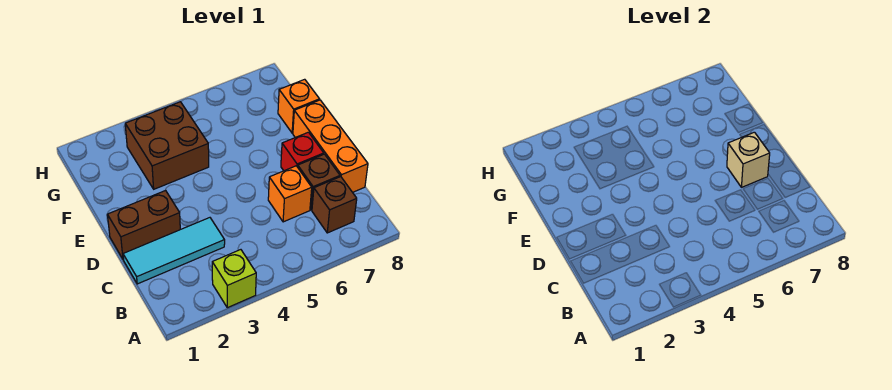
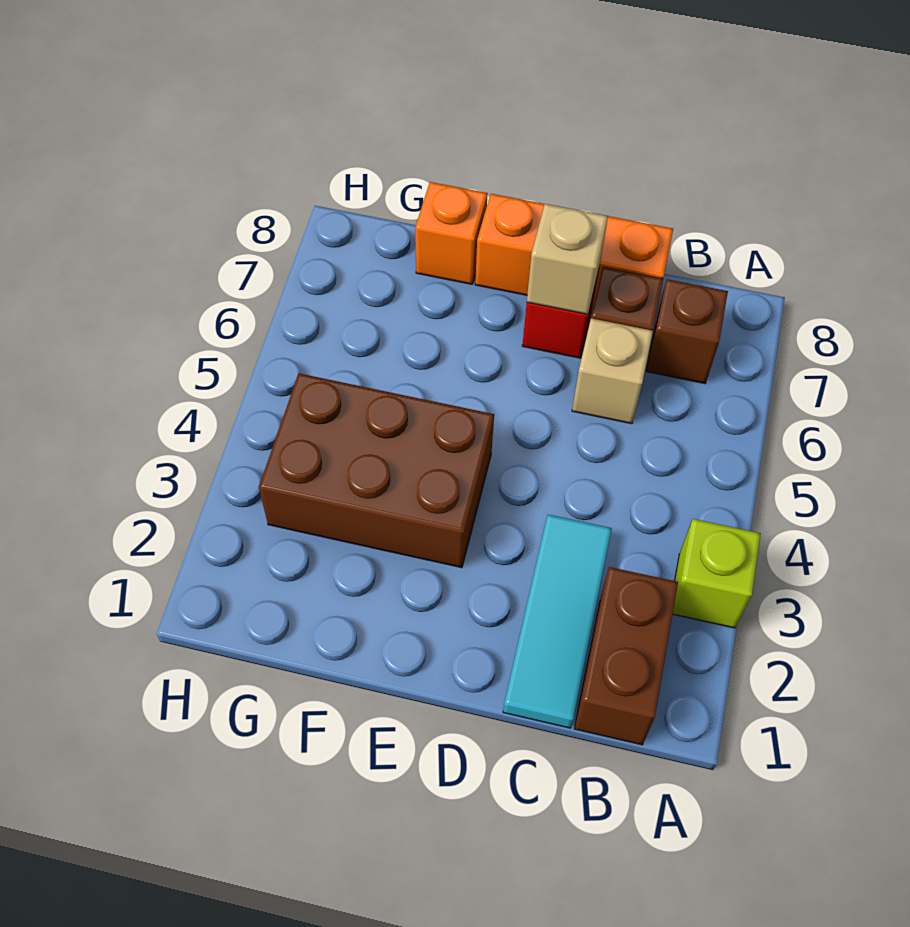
orange brick C6 level 1 -> tan brick C6 level 1
brown brick D1:D2 level 1 -> brown brick B1:B2 level 1
brown brick F3:G4 level 1 -> brown brick E3:G4 level 1

